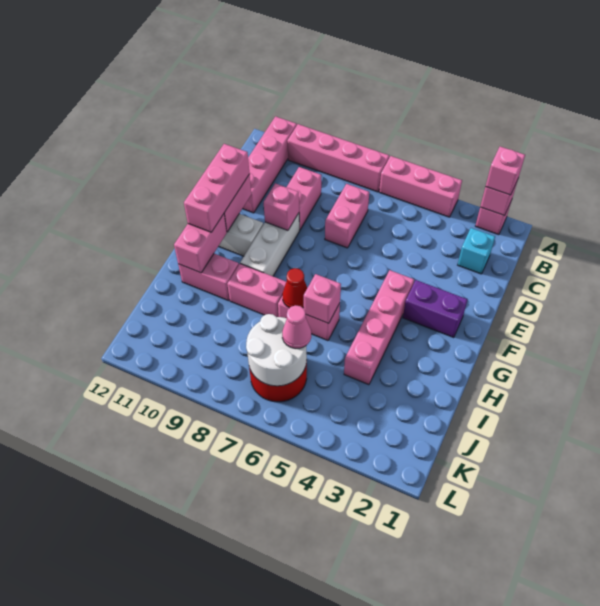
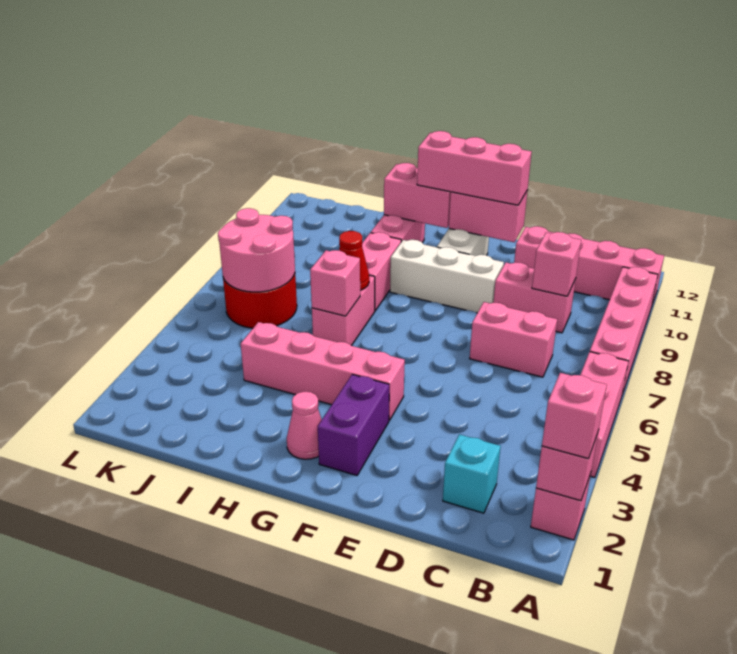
pink brick E9 level 2 -> pink brick C9 level 2
white round brick J6:K7 level 2 -> pink round brick J6:K7 level 2
pink cone J6 level 3 -> pink cone G2 level 1

